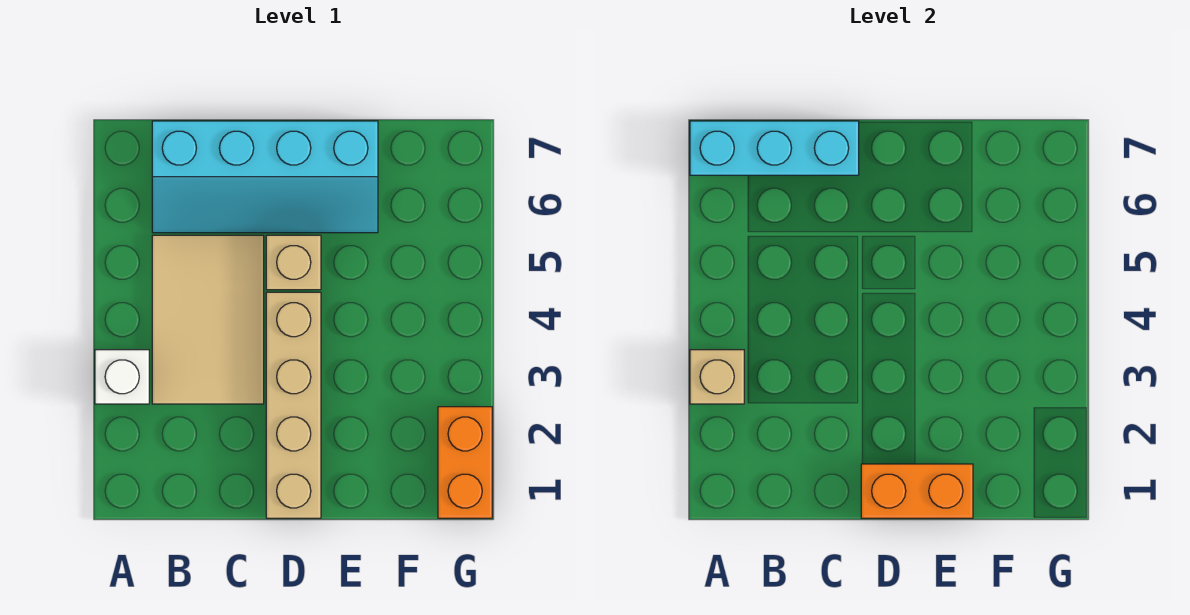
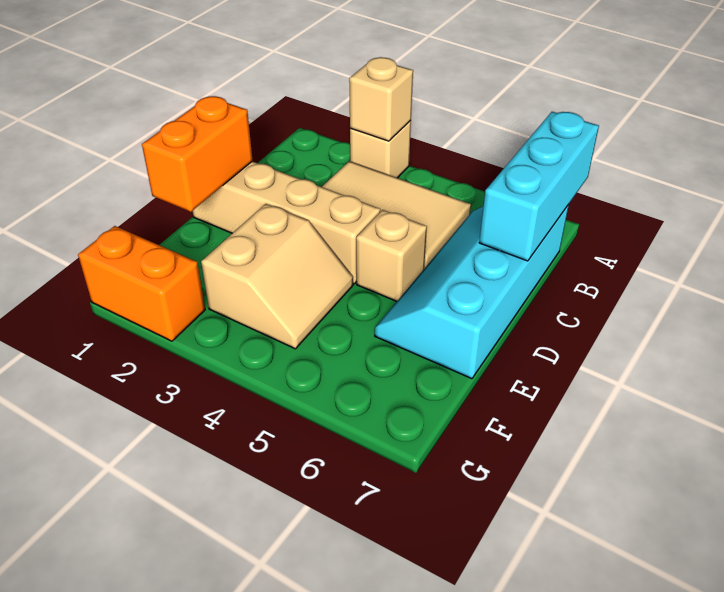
white brick A3 level 1 -> tan brick A3 level 1
none -> tan slope E3:F4 level 1 top 3

